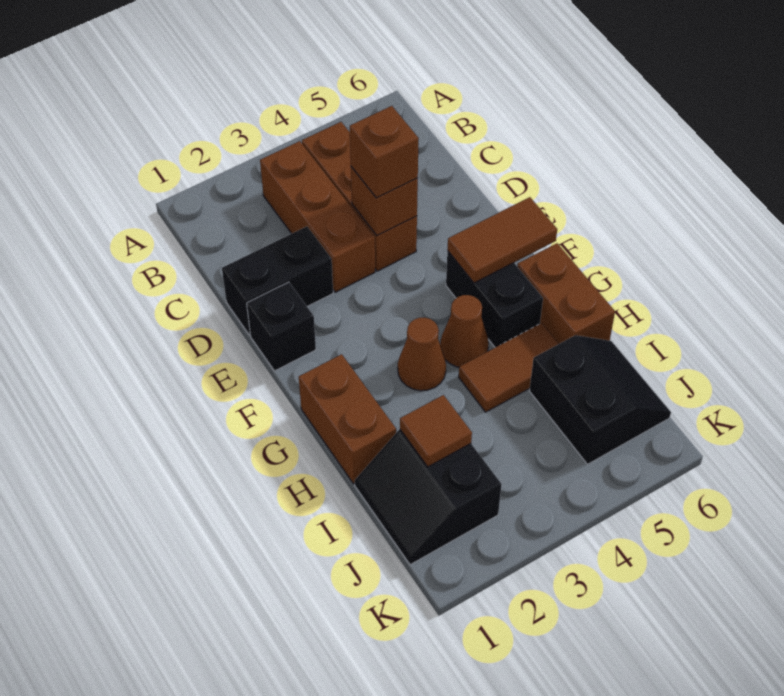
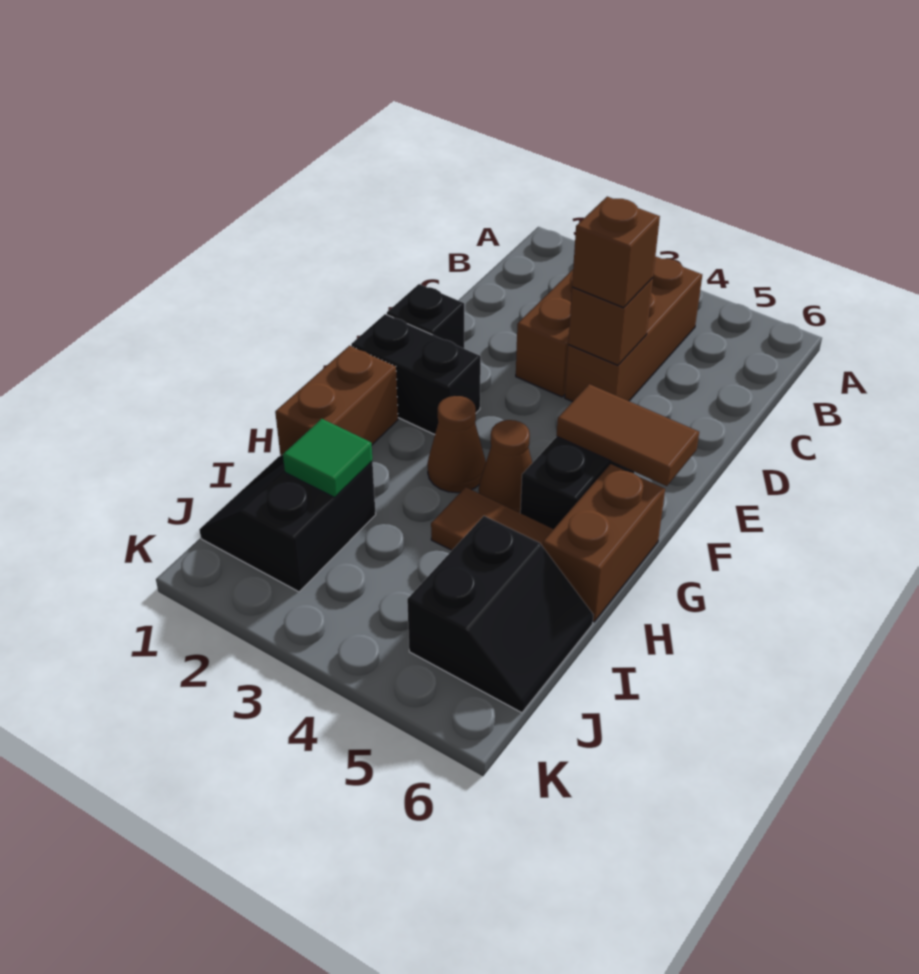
black brick D1:D2 level 1 -> black brick F1:F2 level 1
brown tile I2 level 2 -> green tile I2 level 2

